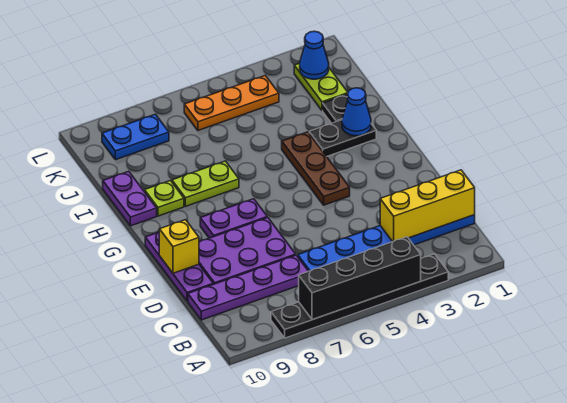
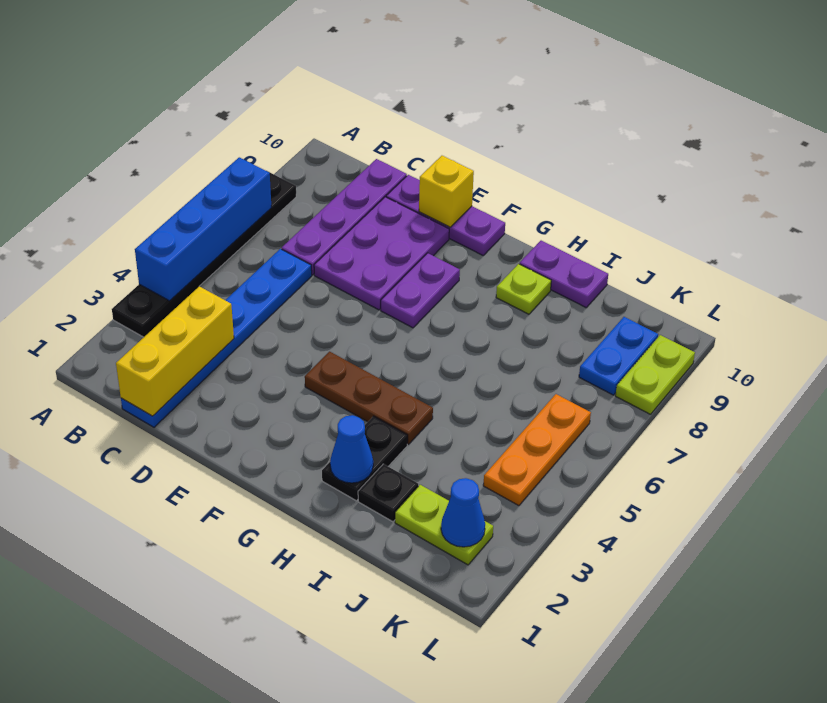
black brick A4:A7 level 2 -> blue brick A4:A7 level 2
lime plate H7:H8 level 1 -> lime plate L8:L9 level 1

